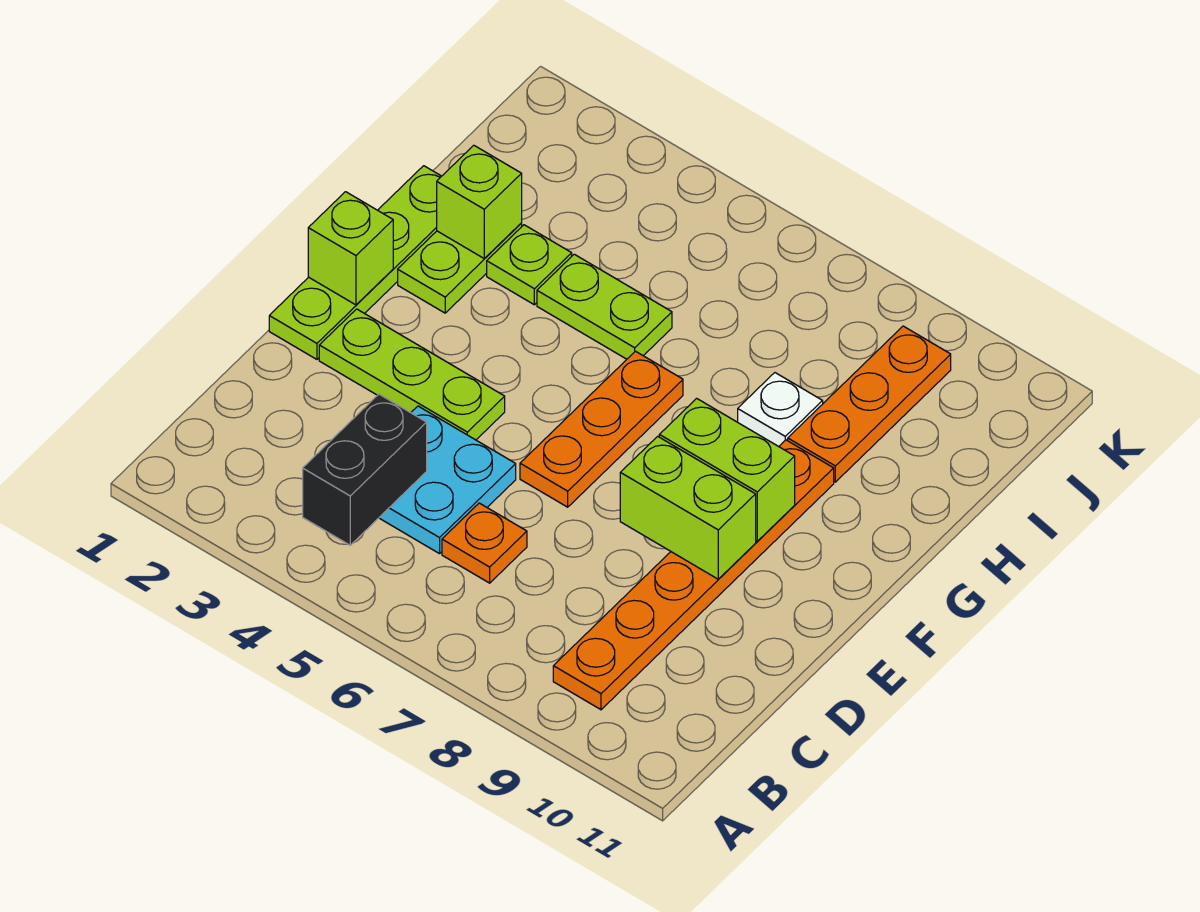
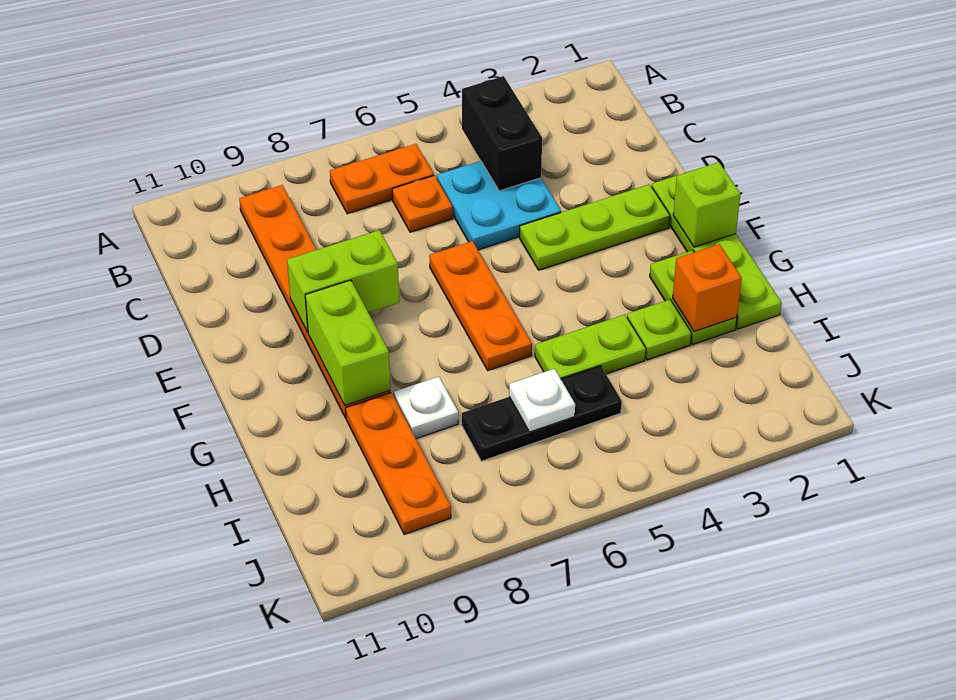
none -> orange plate B6:B7 level 1
lime brick F8:F9 level 2 -> lime brick F9:G9 level 2
lime brick H2 level 2 -> orange brick H2 level 2
none -> black plate I5:I7 level 1
none -> white plate I6 level 2

